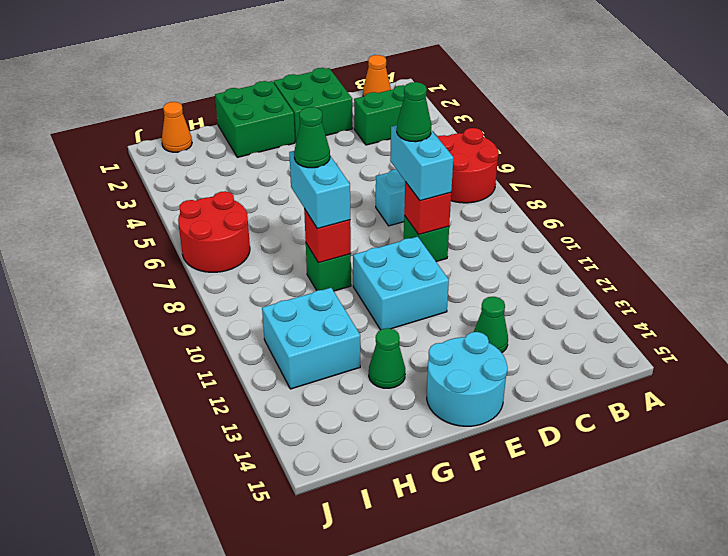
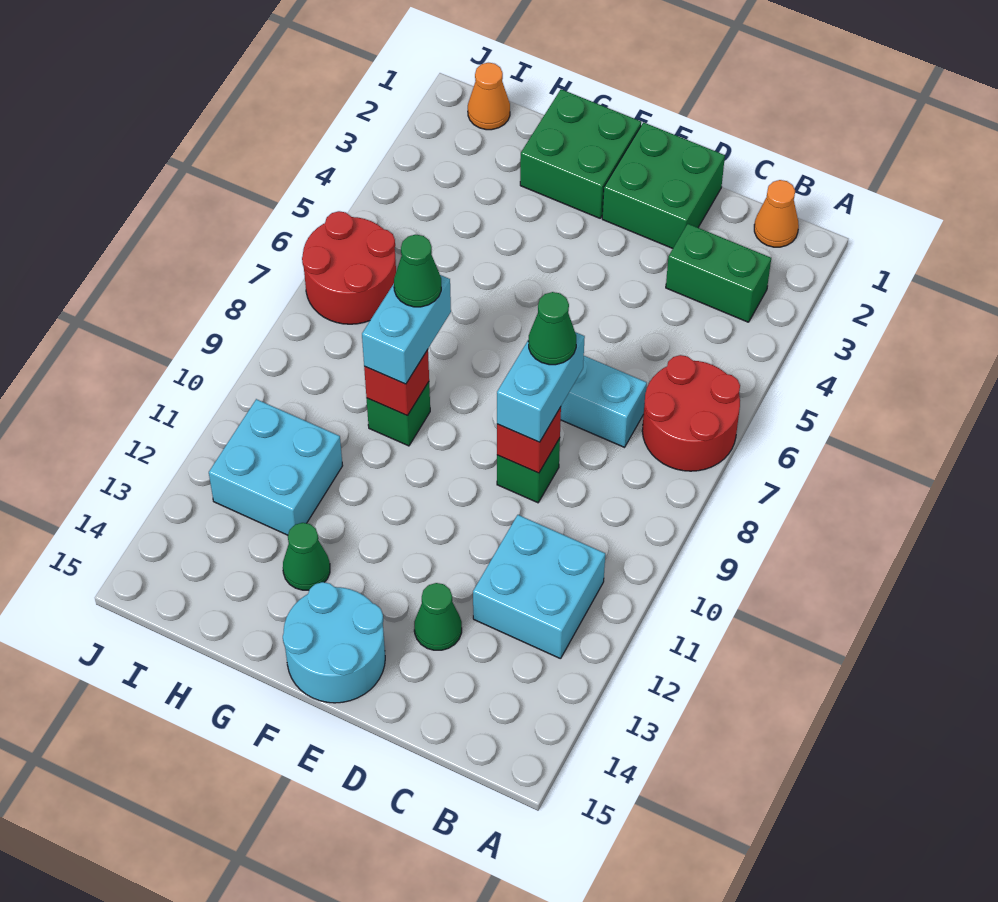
cyan brick E10:F11 level 1 -> cyan brick B11:C12 level 1

